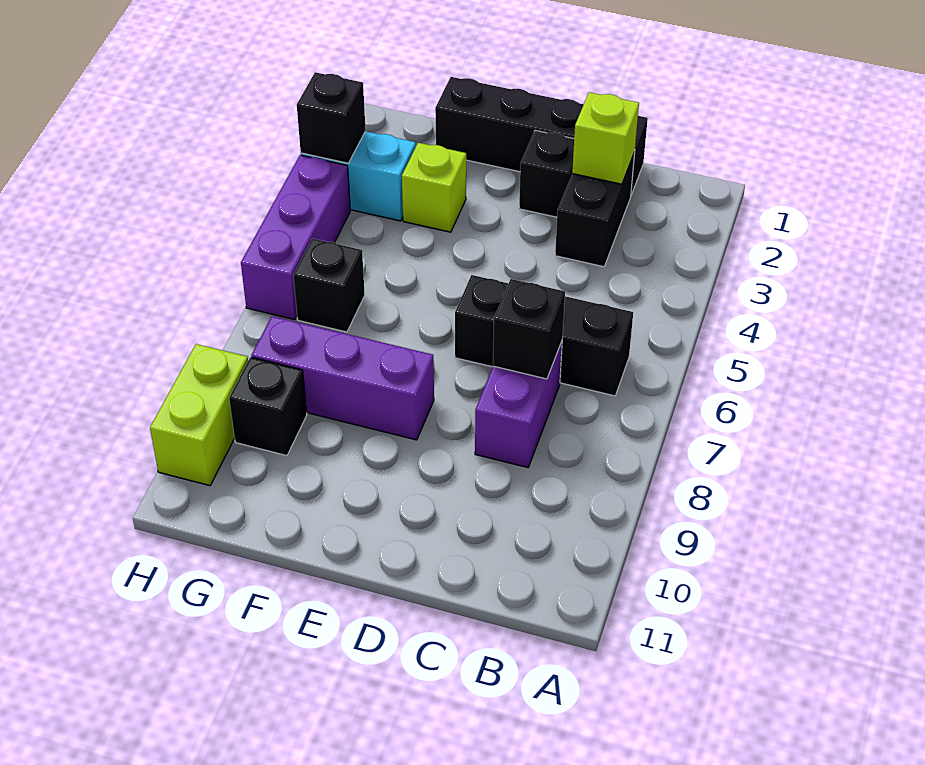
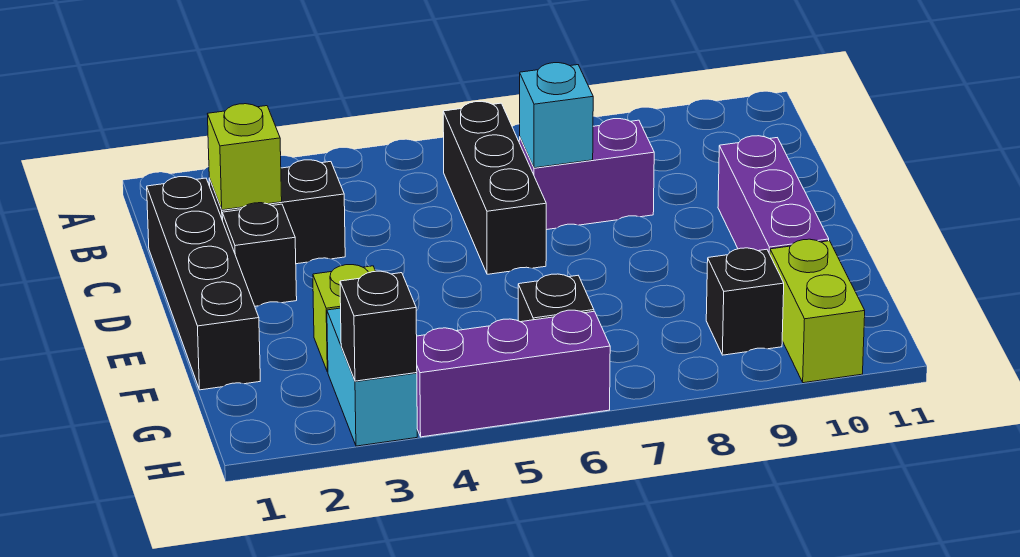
black brick C7 level 2 -> cyan brick C7 level 2
purple brick E8:G8 level 1 -> purple brick D10:F10 level 1
lime brick H9:H10 level 1 -> lime brick G10:H10 level 1

